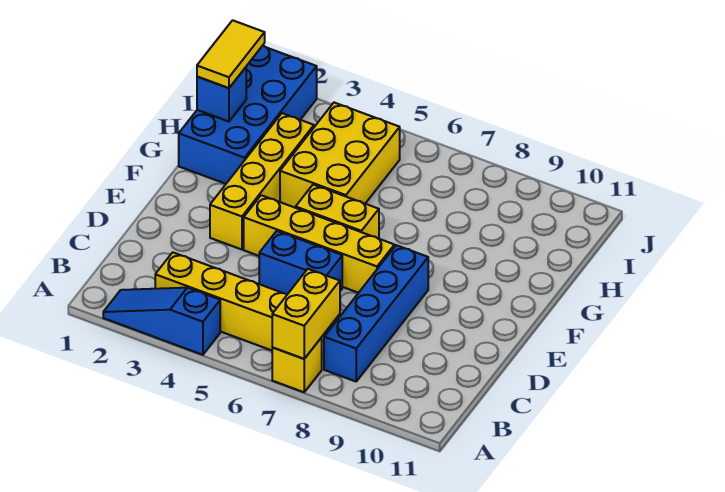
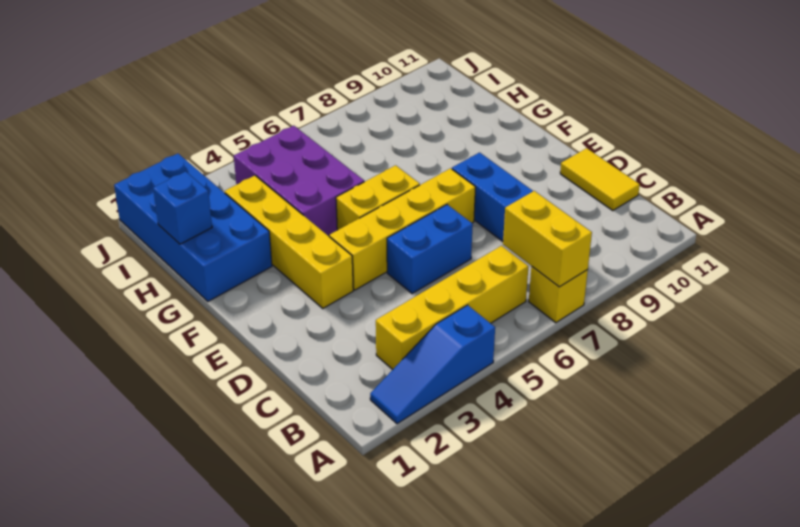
yellow brick G4:I5 level 1 -> purple brick G4:I5 level 1
yellow tile H1:I1 level 3 -> yellow tile C11:D11 level 1

